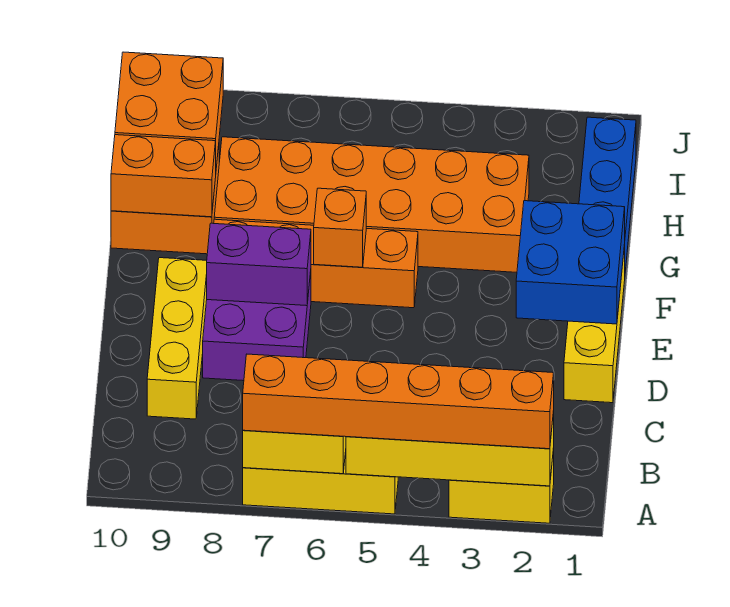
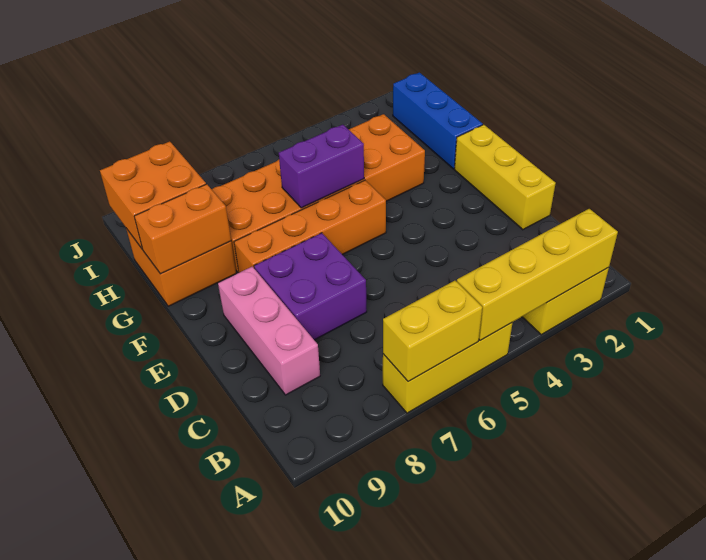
orange brick A2:A7 level 3 -> none
yellow brick C9:E9 level 1 -> pink brick C9:E9 level 1
blue brick E1:F2 level 2 -> none
purple brick E7:E8 level 2 -> purple brick G5:G6 level 2
orange brick F6 level 2 -> none

